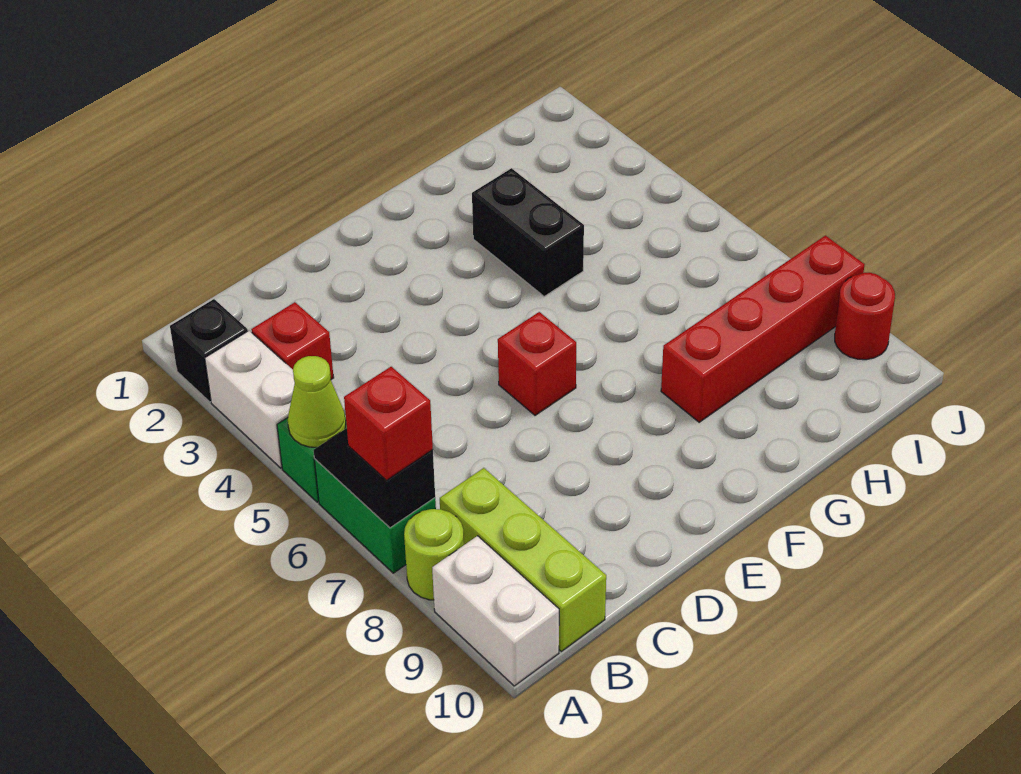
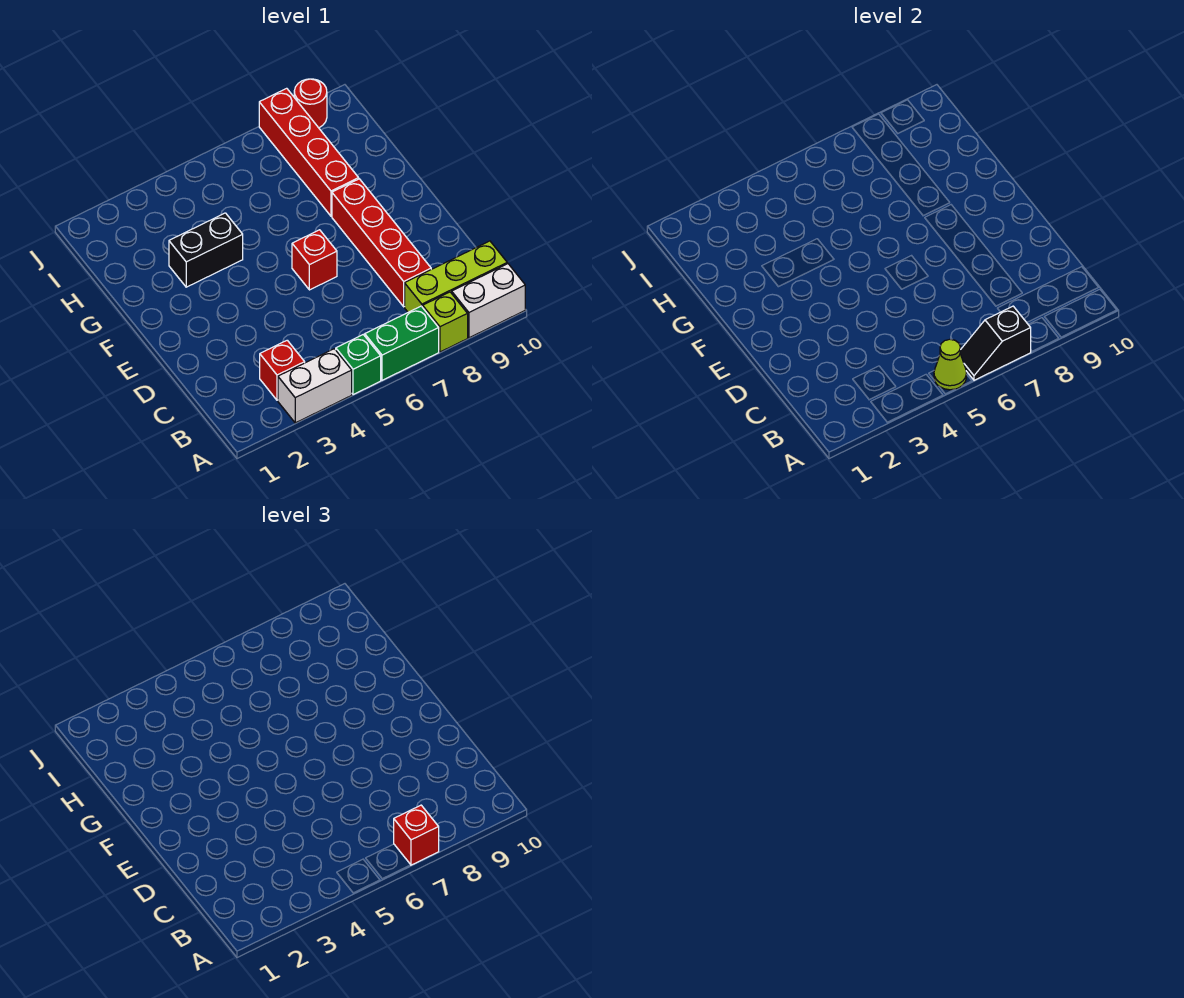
black brick A2 level 1 -> none
lime round brick A8 level 1 -> lime brick A8 level 1
none -> red brick C8:F8 level 1

